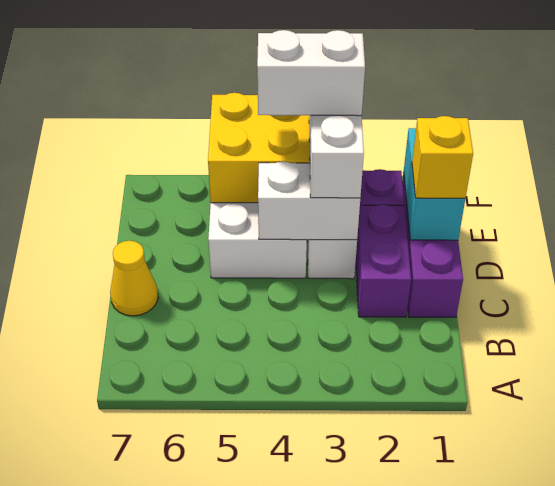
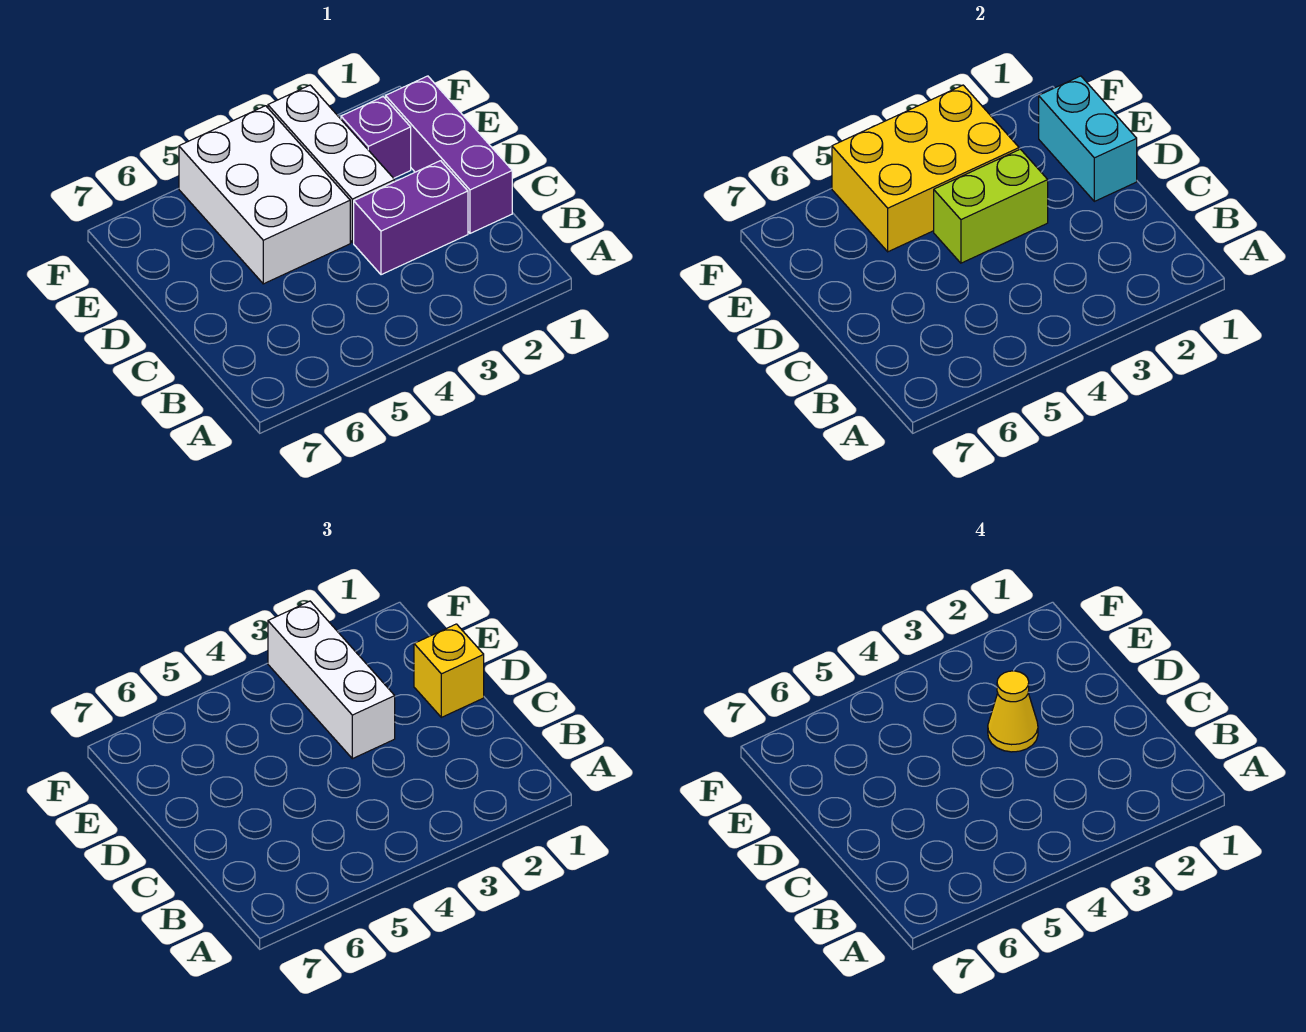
purple brick C2:D2 level 1 -> purple brick C2:C3 level 1
yellow cone C7 level 1 -> yellow cone D3 level 4
white brick D3:D4 level 2 -> lime brick D3:D4 level 2
white brick E3:E4 level 4 -> none

